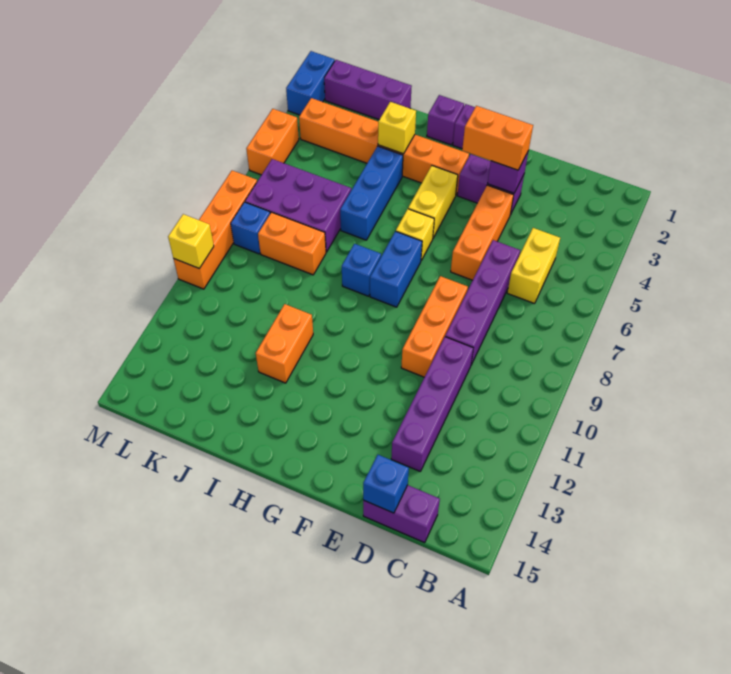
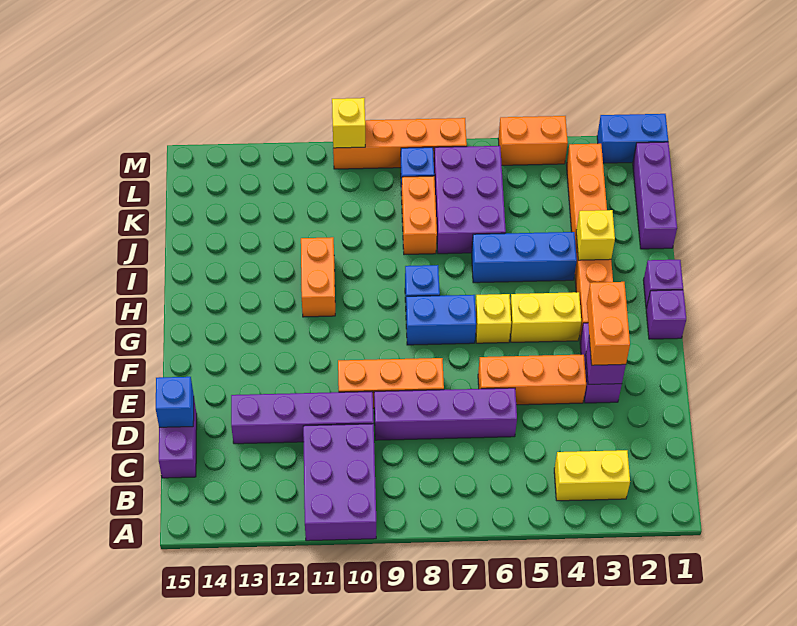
none -> purple brick A10:C11 level 1
yellow brick C5:C6 level 1 -> yellow brick B3:B4 level 1
orange brick I11:I12 level 1 -> orange brick H11:I11 level 1

